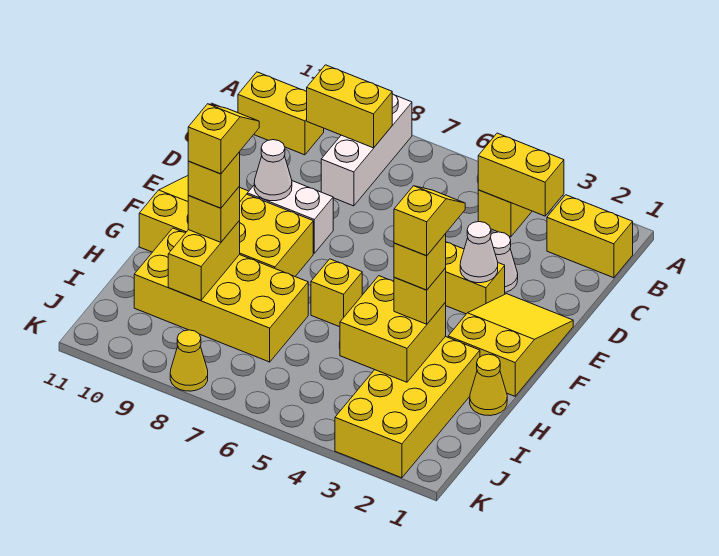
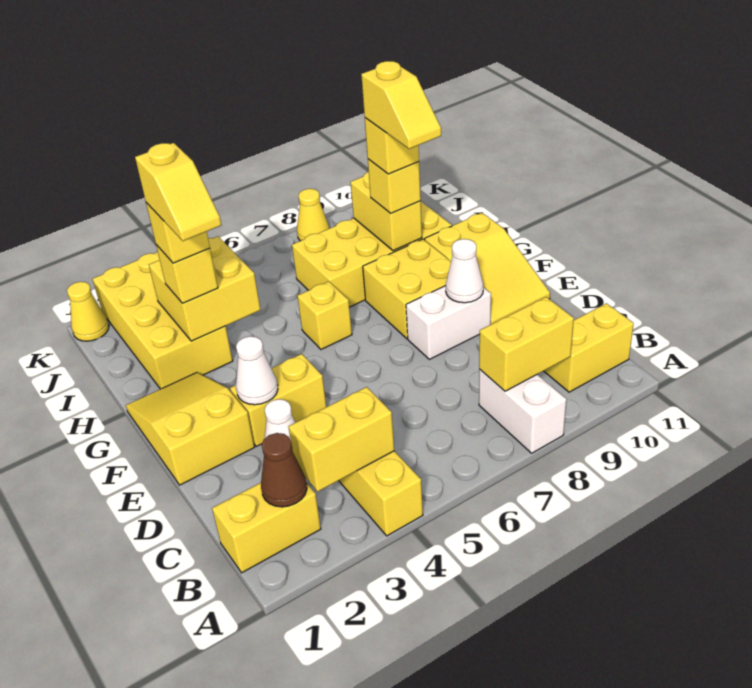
white brick A8:C8 level 1 -> white brick A8:B8 level 1
none -> brown cone B2 level 2
yellow slope E1:G2 level 1 top G -> yellow slope E1:G2 level 1 top E
yellow cone H1 level 1 -> yellow cone K1 level 1

